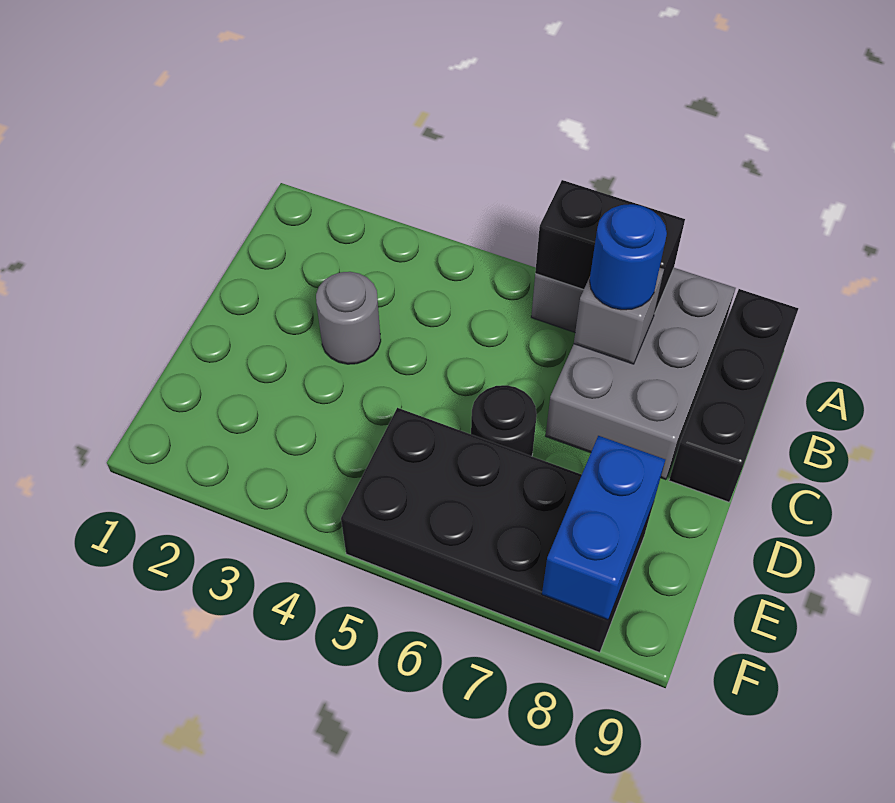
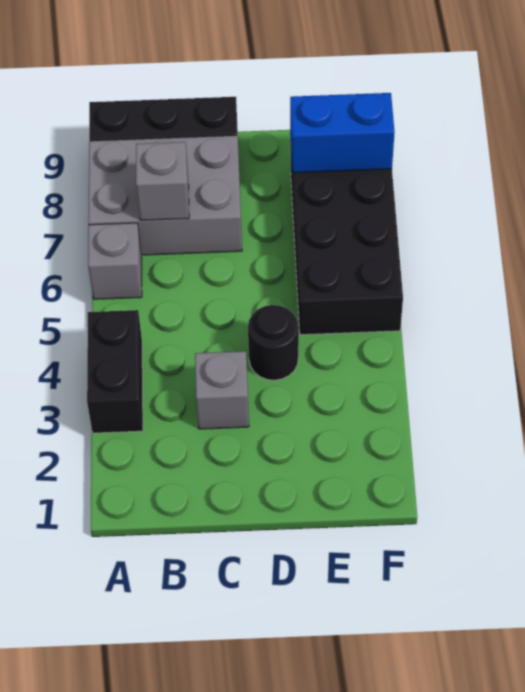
black brick A6:A7 level 2 -> black brick A3:A4 level 1
blue round brick B7 level 3 -> none
grey round brick C3 level 1 -> grey brick C3 level 1
black round brick D6 level 1 -> black round brick D4 level 1

